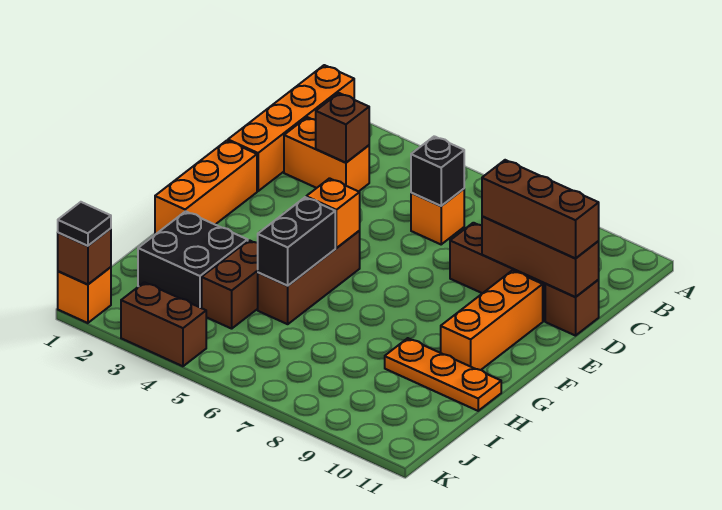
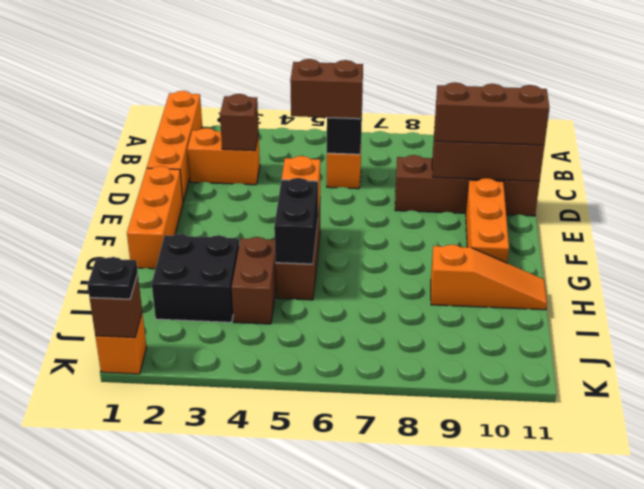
orange plate H9:H11 level 1 -> orange slope H9:H11 level 1 top 9
black tile K1 level 3 -> black plate K1 level 3
brown brick K3:K4 level 1 -> brown brick C5:C6 level 3

